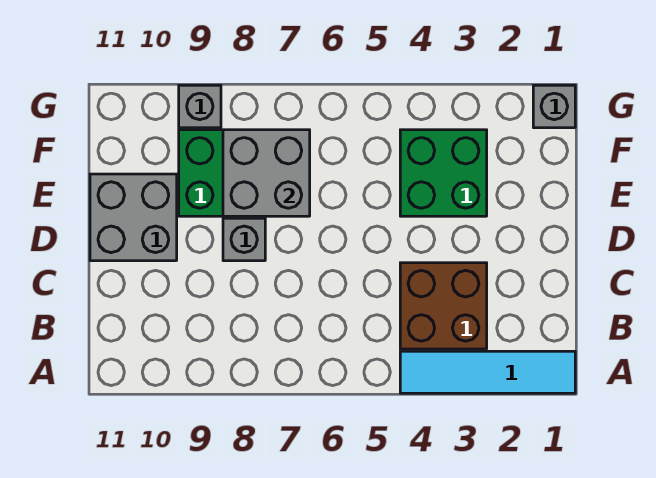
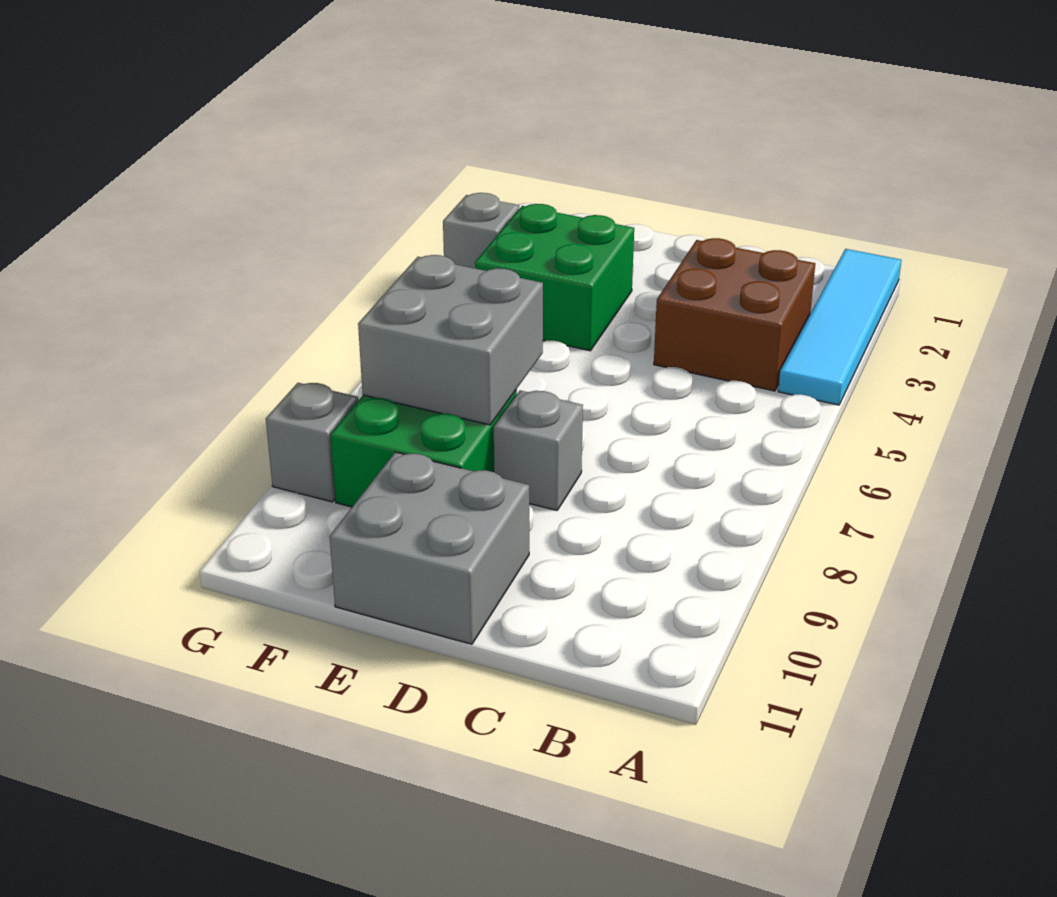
grey brick G1 level 1 -> grey brick G3 level 1

